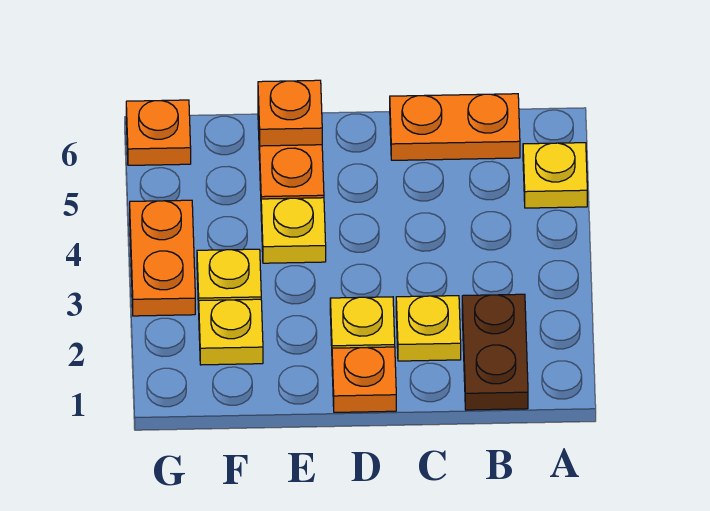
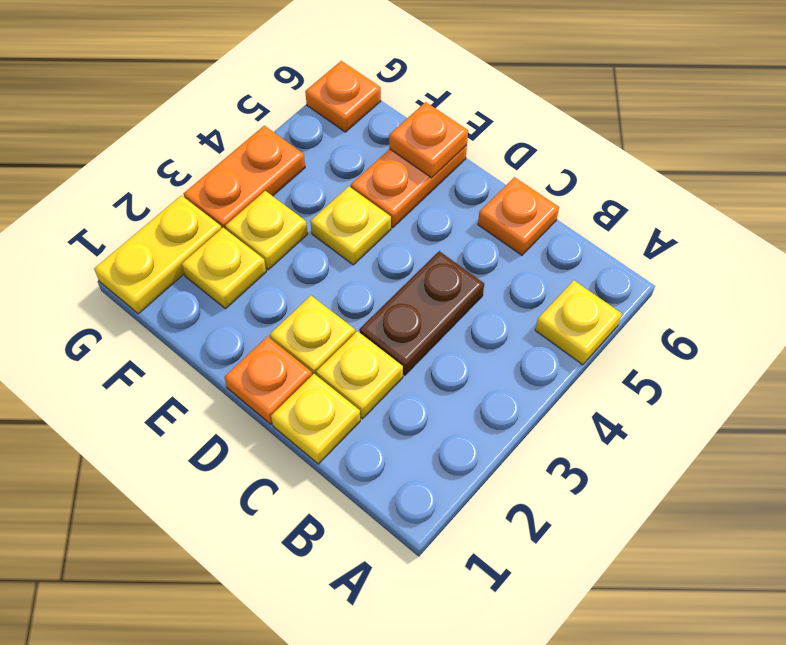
brown plate B1:B2 level 1 -> brown plate C3:C4 level 1
orange plate B6:C6 level 1 -> orange plate C6 level 1
none -> yellow plate C1 level 1
none -> yellow plate G1:G2 level 1

